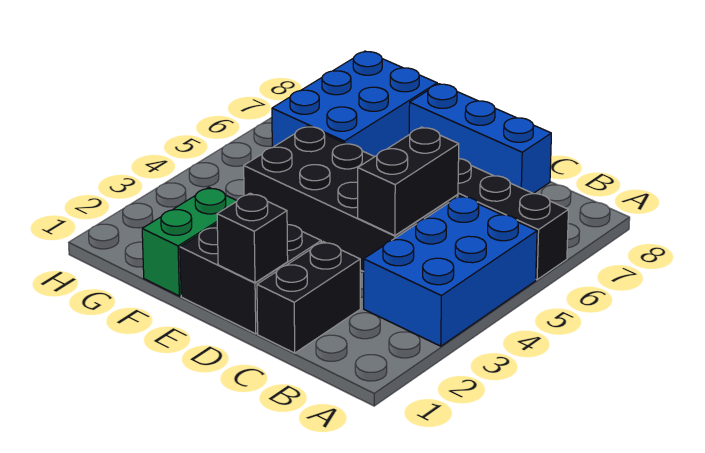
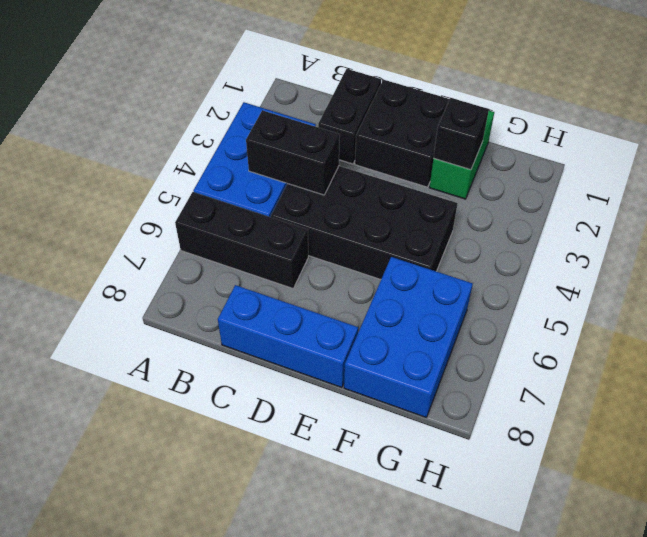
black brick C4:C5 level 2 -> black brick B4:C4 level 2
black brick D1 level 2 -> black brick F2 level 2

